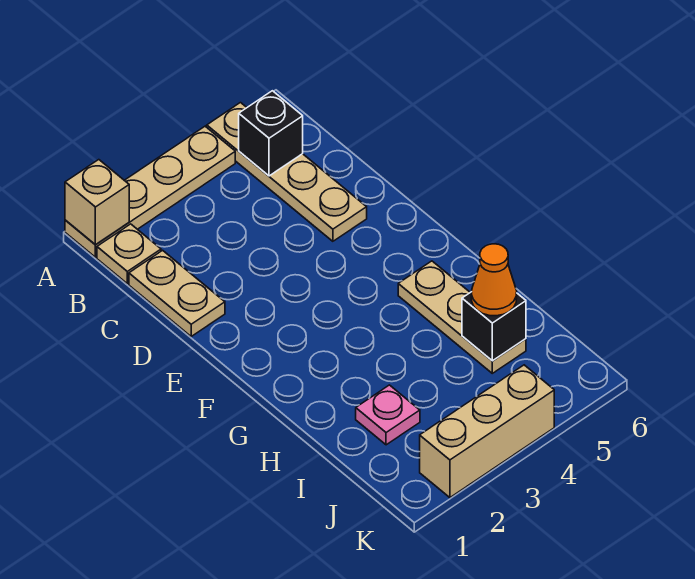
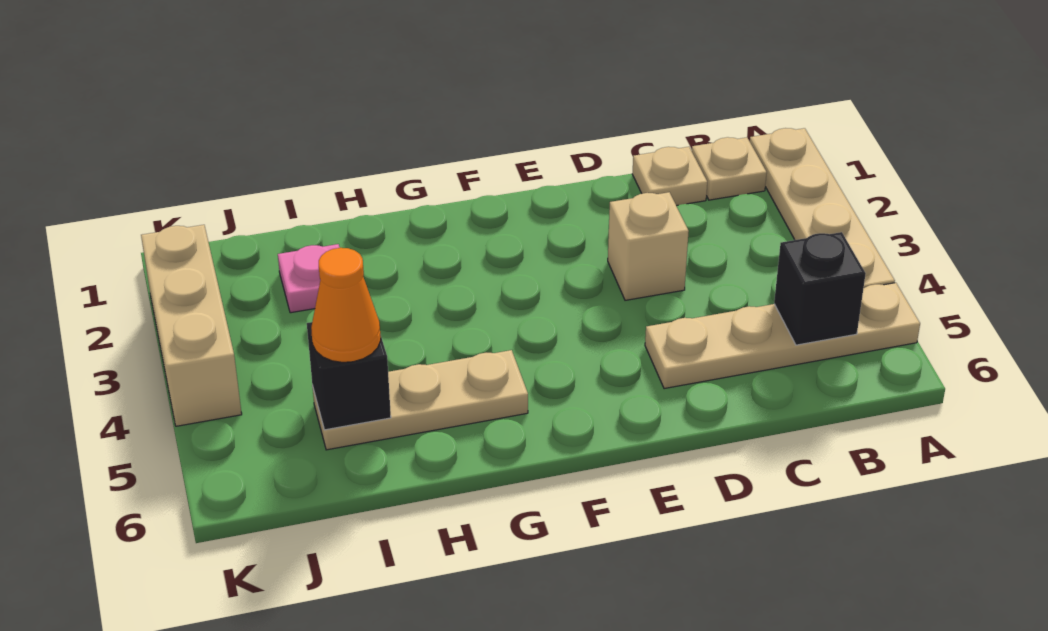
tan brick A1 level 2 -> tan brick D3 level 1
tan plate C1:D1 level 1 -> tan plate C1 level 1

